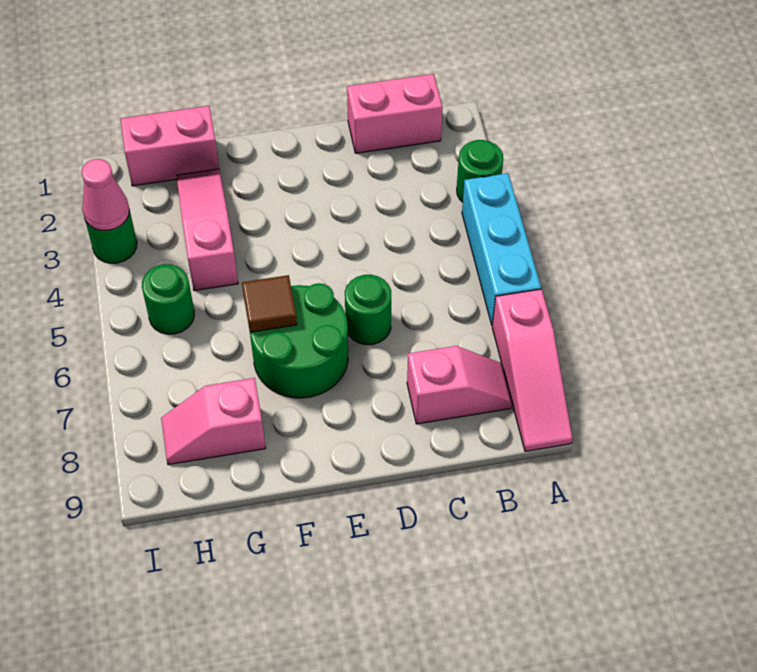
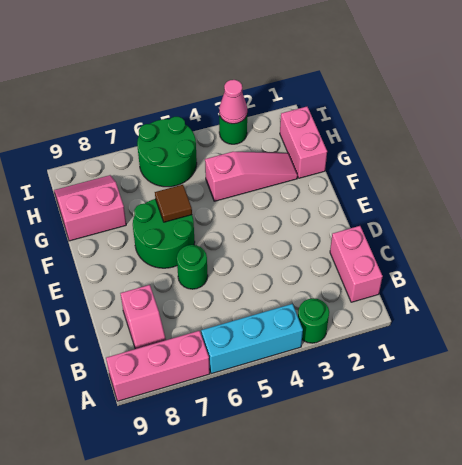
pink slope A7:A9 level 1 top 7 -> pink brick A7:A9 level 1
pink slope G8:H8 level 1 top G -> pink slope G8:H9 level 1 top G
green round brick H5 level 1 -> green round brick H5:I6 level 1

